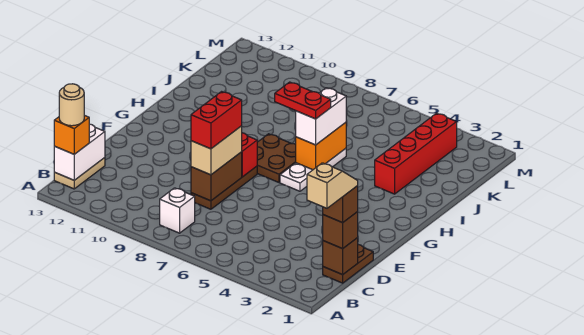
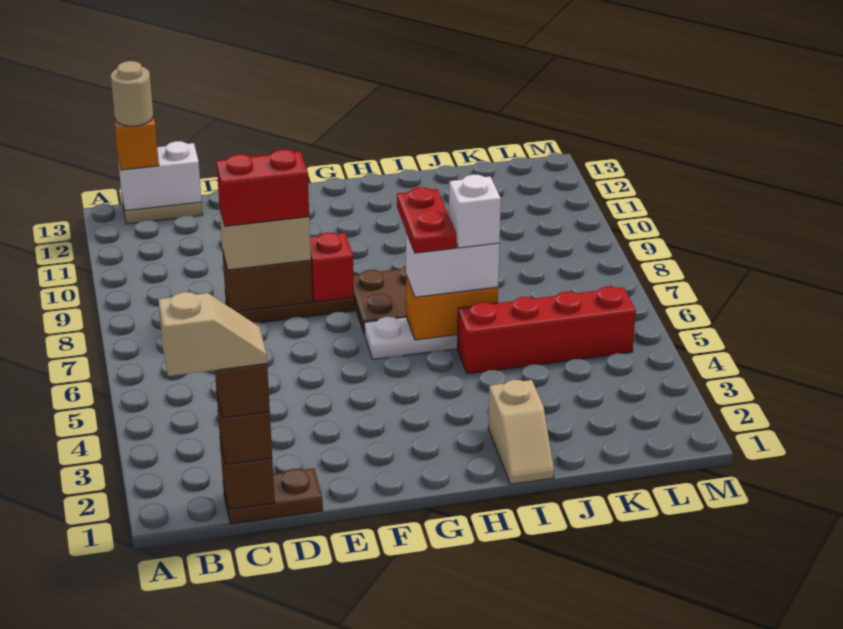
white brick B8 level 1 -> white brick I6 level 4
none -> tan slope I1:I2 level 1 top 2
red brick I3:L3 level 1 -> red brick I5:L5 level 1

